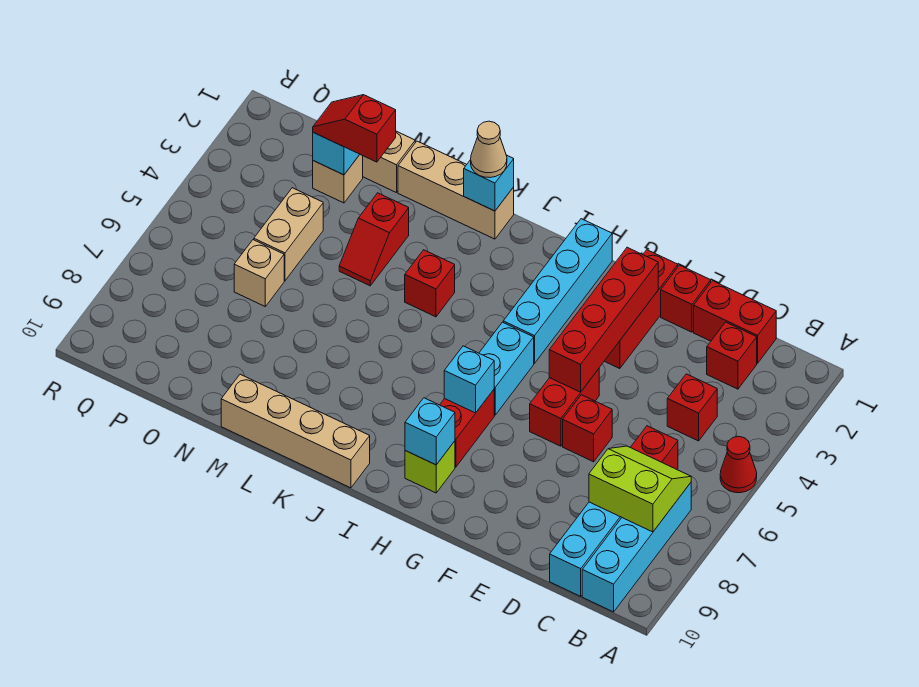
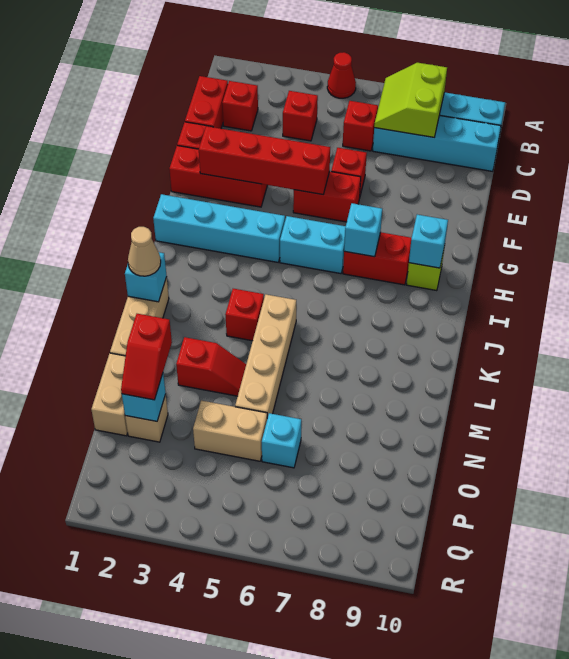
tan brick J10:M10 level 1 -> tan brick K5:N5 level 1
tan brick O6 level 1 -> cyan brick O6 level 1

